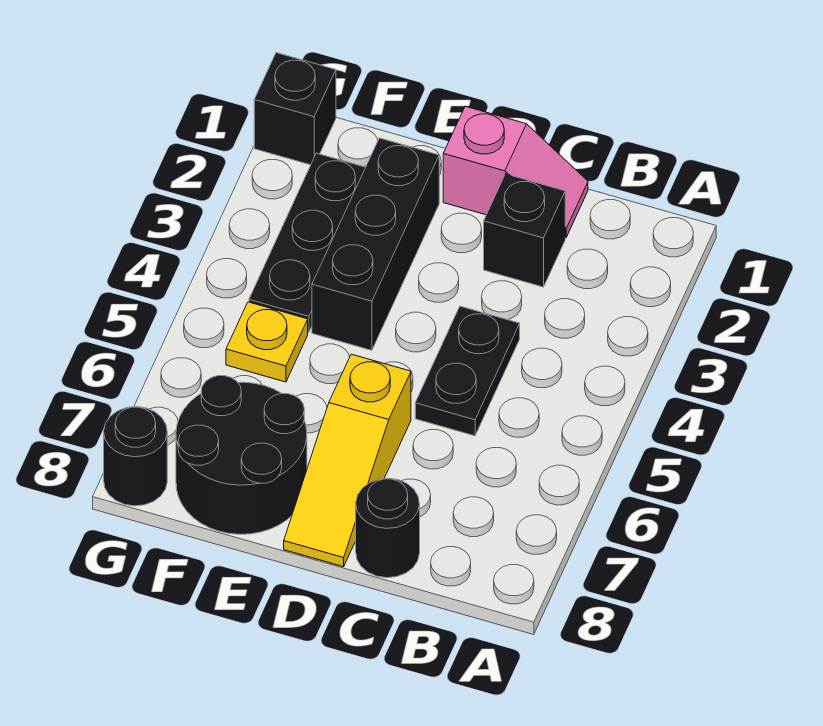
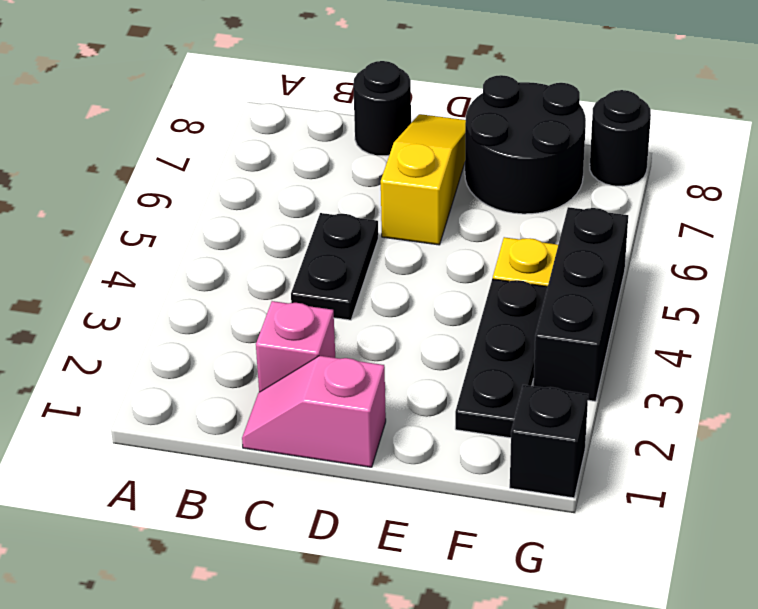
black brick C2 level 1 -> pink brick C2 level 1
black brick E2:E4 level 1 -> black brick G3:G5 level 1

